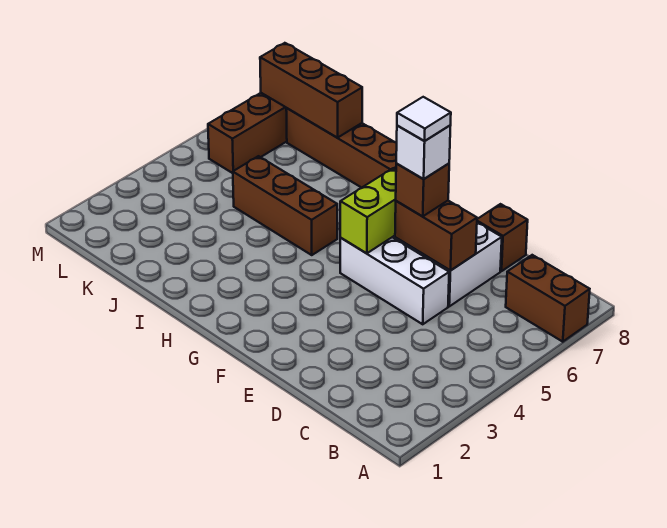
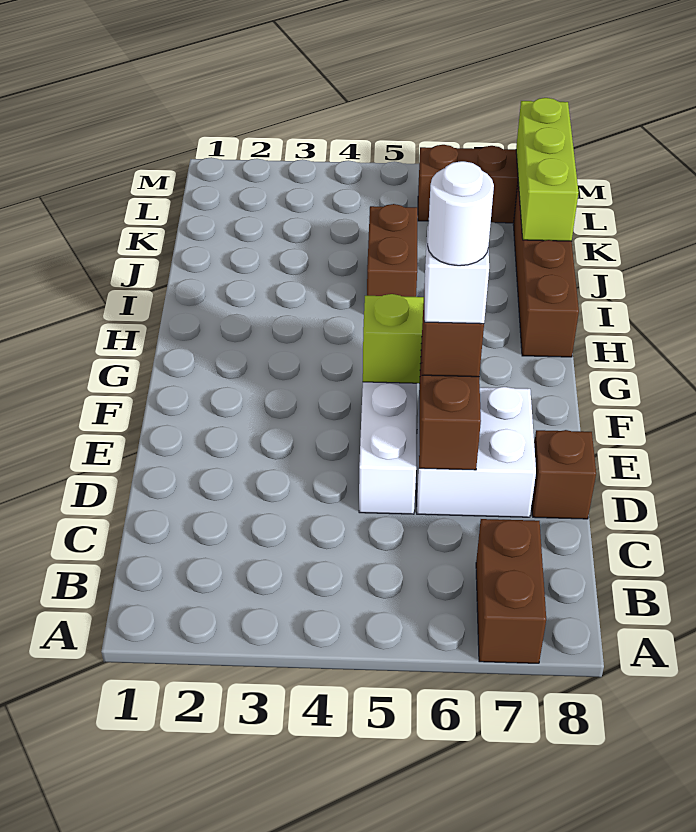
white tile E6 level 5 -> white round brick E6 level 5
brown brick H5:J5 level 1 -> brown brick I5:J5 level 1
brown brick J8:L8 level 2 -> lime brick J8:L8 level 2

